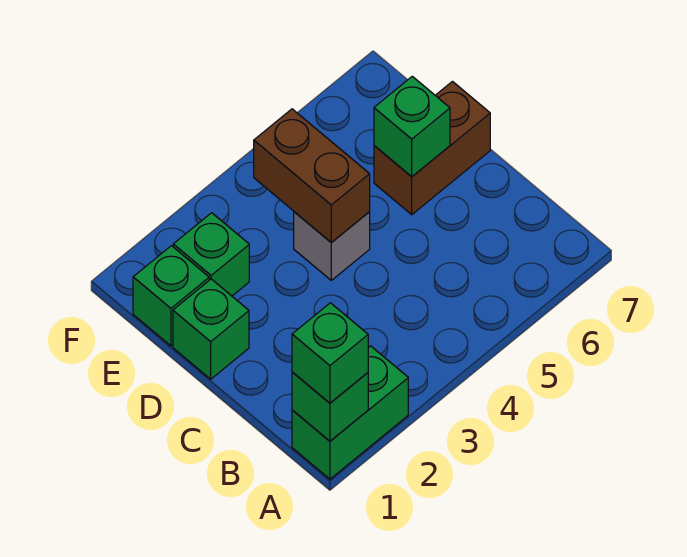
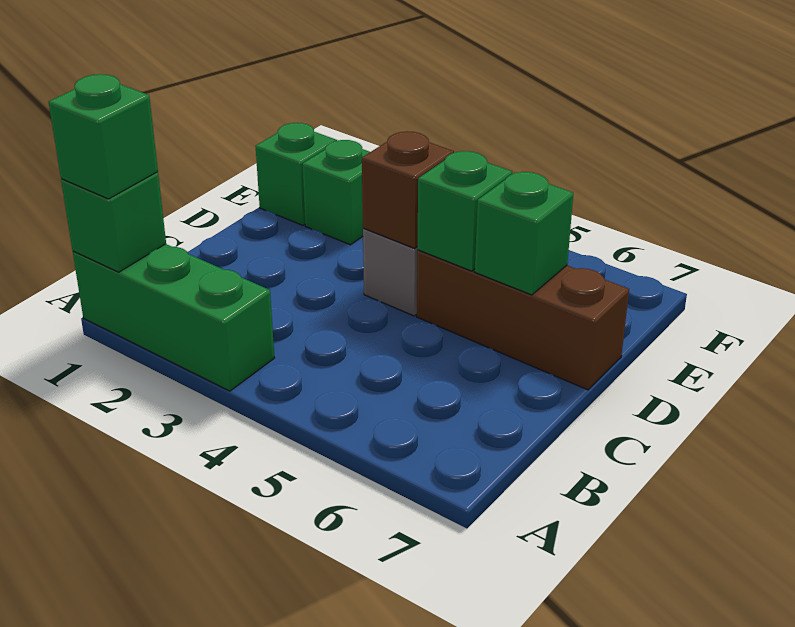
green brick A1:A2 level 1 -> green brick A1:A3 level 1
green brick D1 level 1 -> green brick D5 level 2
brown brick D4:E4 level 2 -> brown brick D4 level 2
brown brick D6:D7 level 1 -> brown brick D5:D7 level 1

